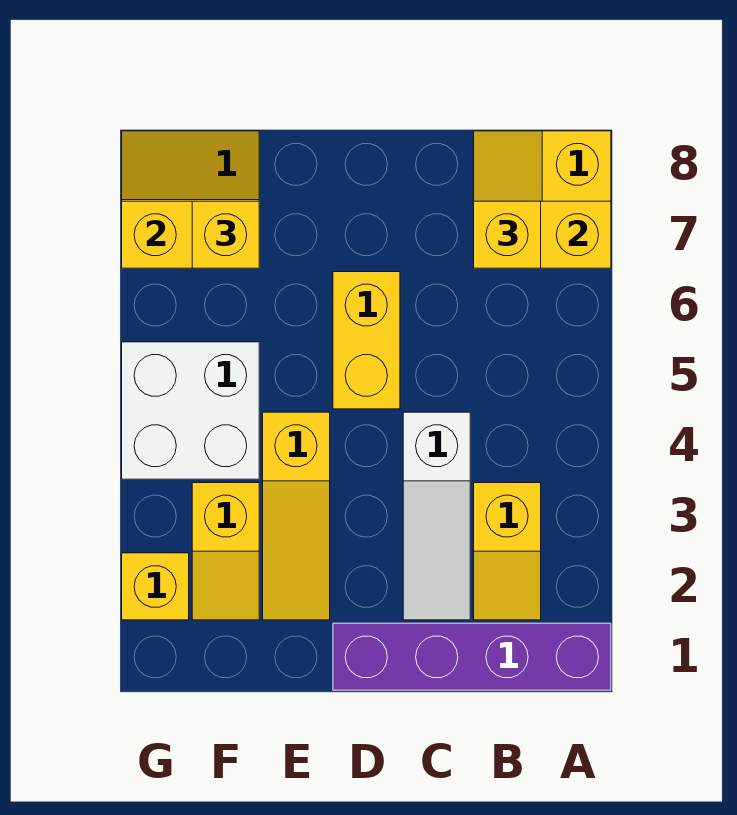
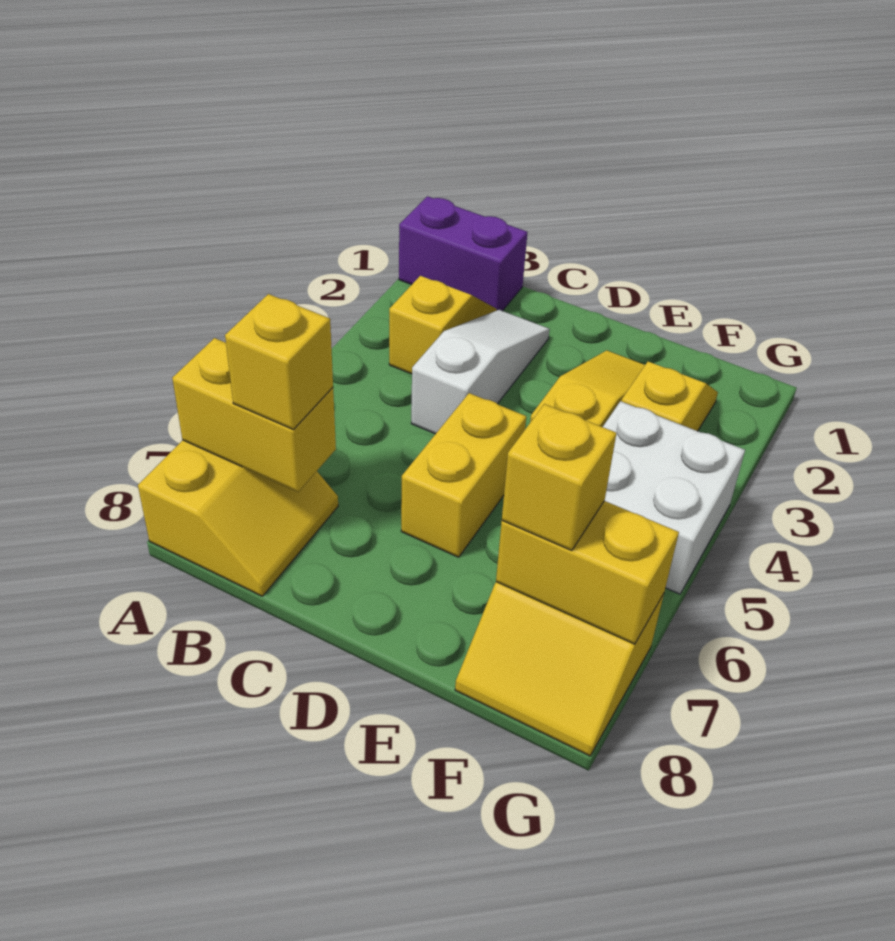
purple brick A1:D1 level 1 -> purple brick A1:B1 level 1
yellow brick G2 level 1 -> none

